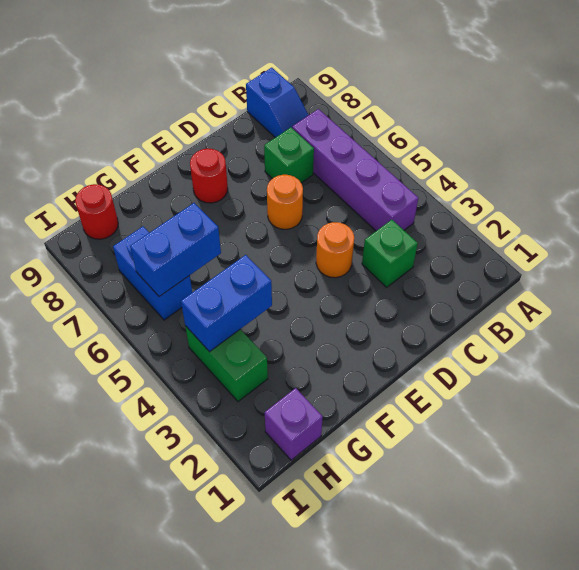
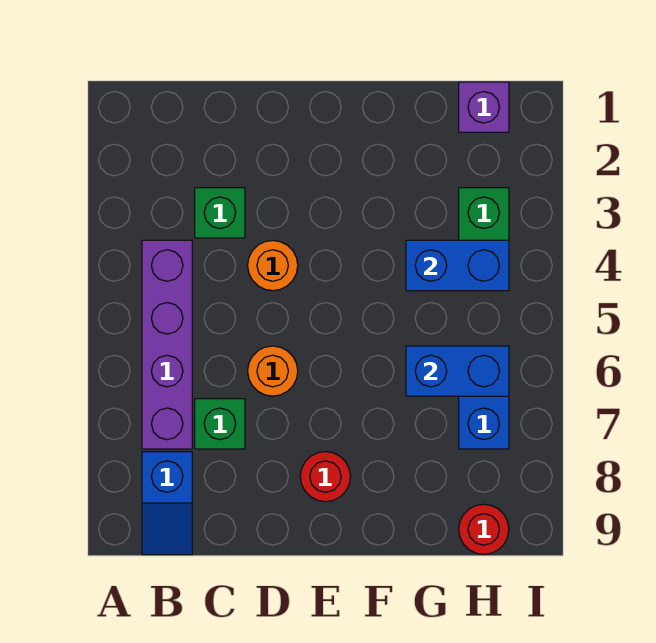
blue slope B8:B9 level 1 top 9 -> blue slope B8:B9 level 1 top 8

